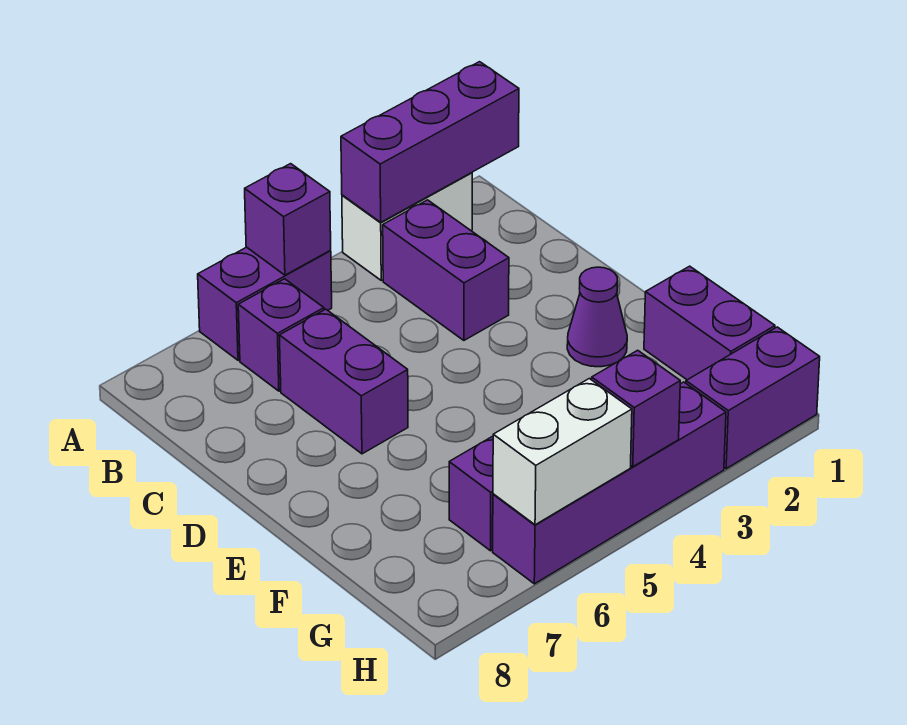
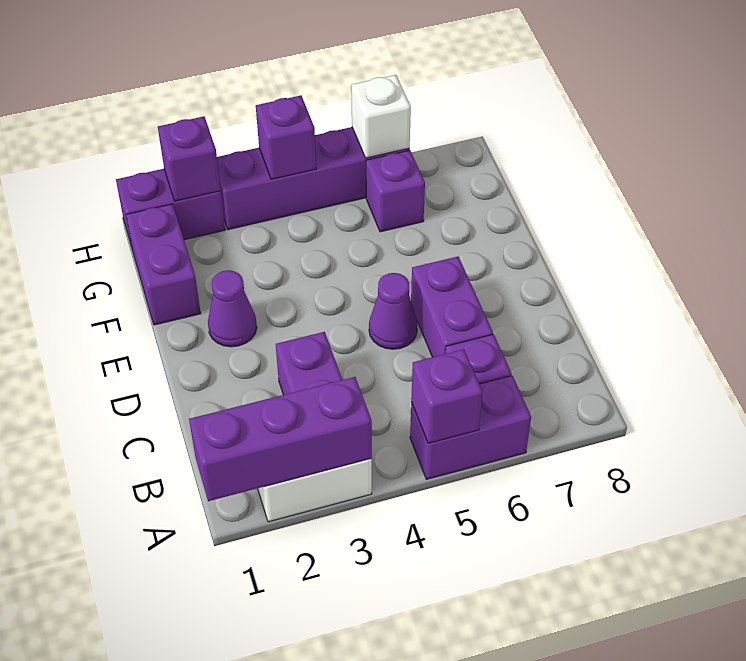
none -> purple cone D5 level 1
none -> purple brick H2 level 2
white brick H5:H6 level 2 -> white brick H6 level 2

